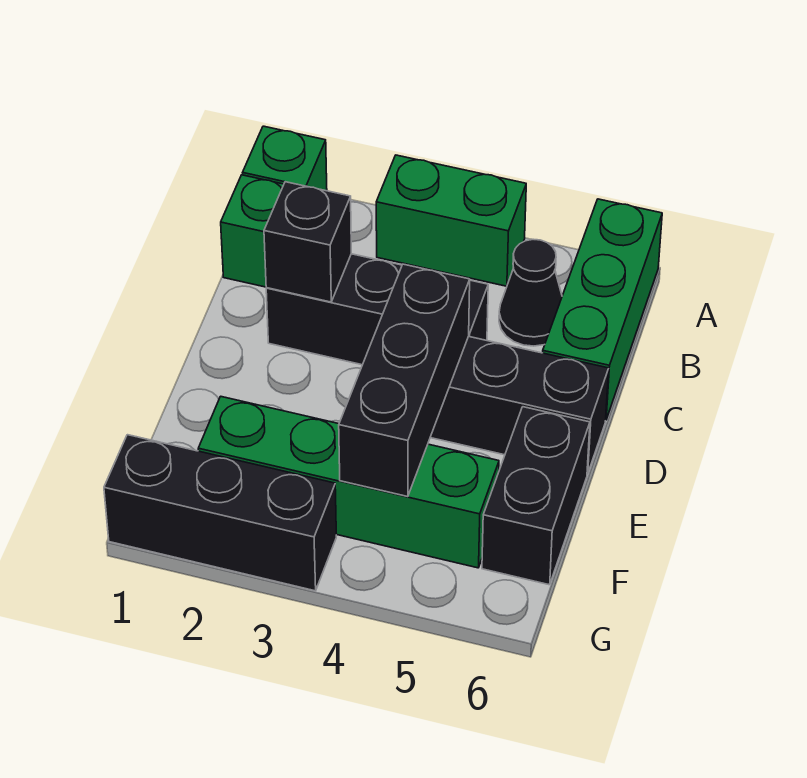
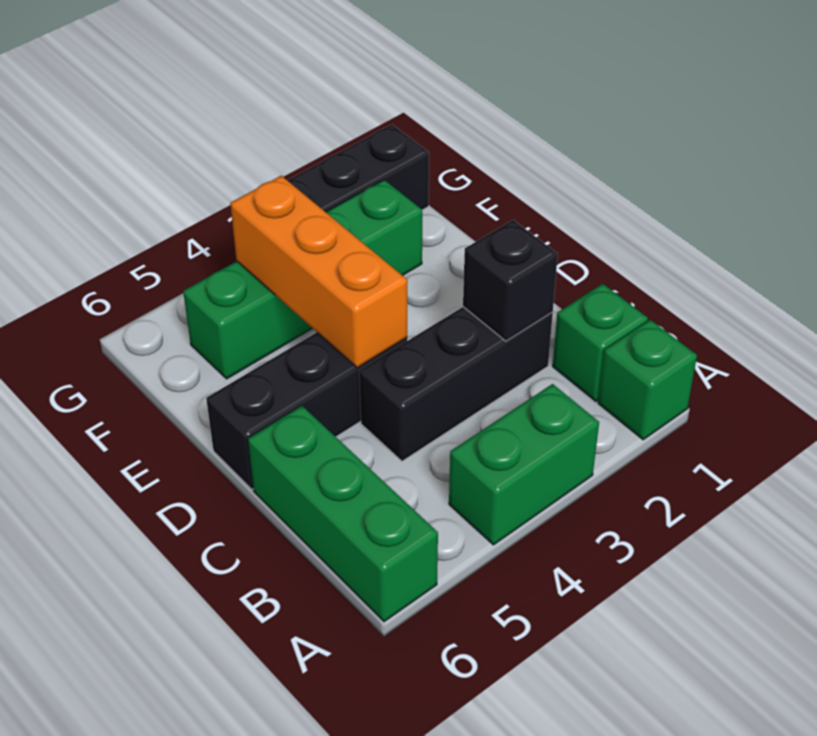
black cone B5 level 1 -> none
black brick D4:F4 level 2 -> orange brick D4:F4 level 2
black brick E6:F6 level 1 -> none

